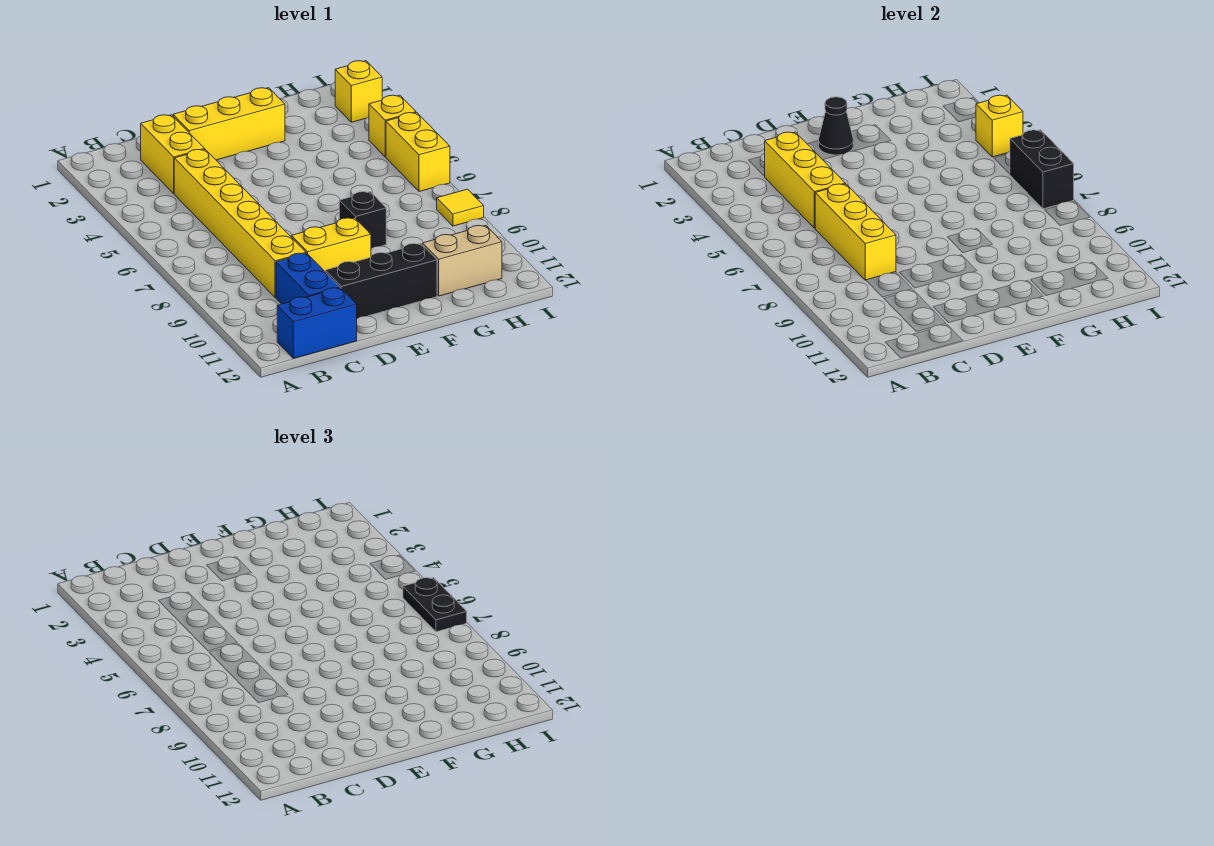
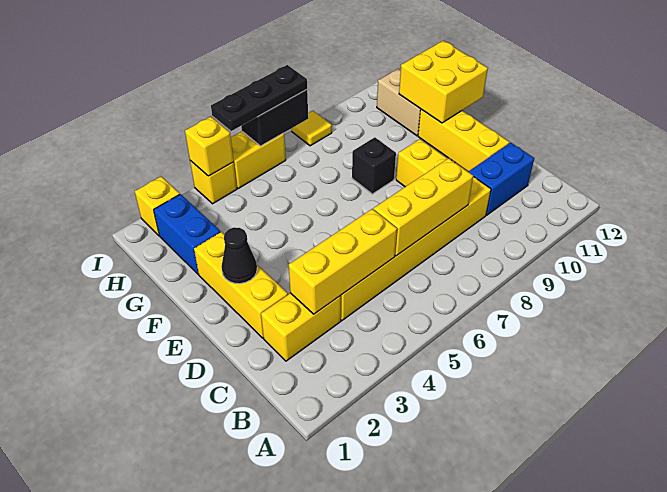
blue brick B12:C12 level 1 -> blue brick G2:H2 level 1
black brick D11:F11 level 1 -> yellow brick D11:F11 level 1
none -> yellow brick F11:G12 level 2
black plate I6:I7 level 3 -> black plate I5:I7 level 3

